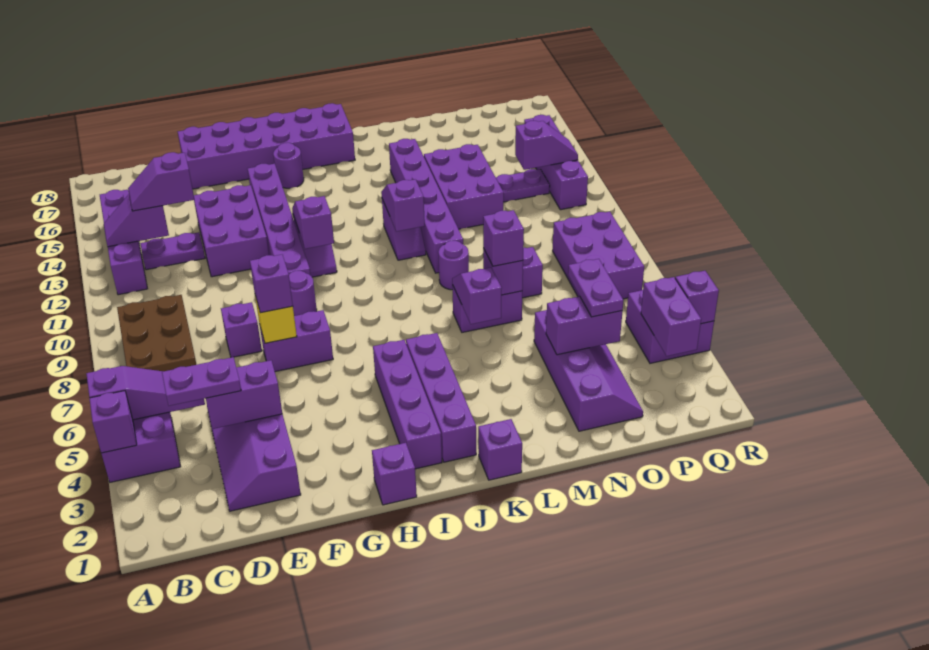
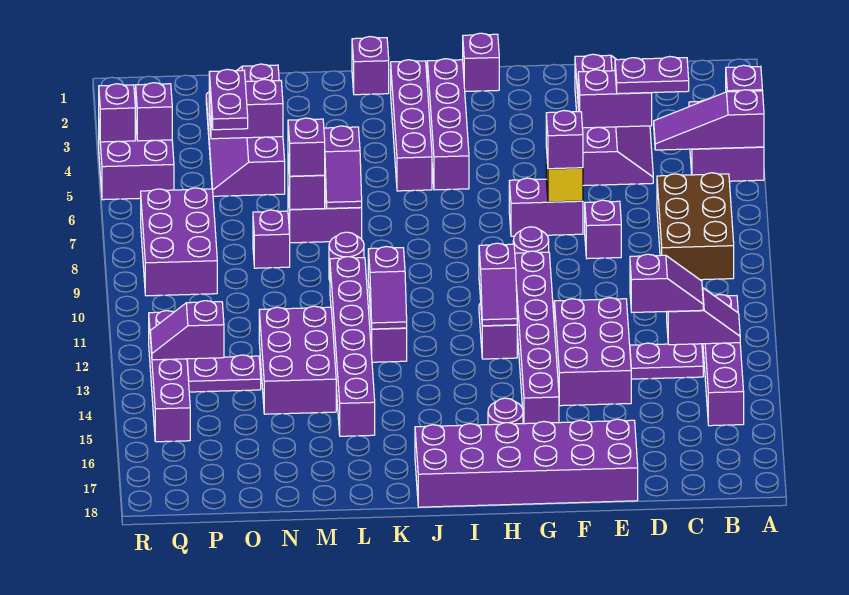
purple brick Q3:Q4 level 2 -> purple brick Q4 level 2

